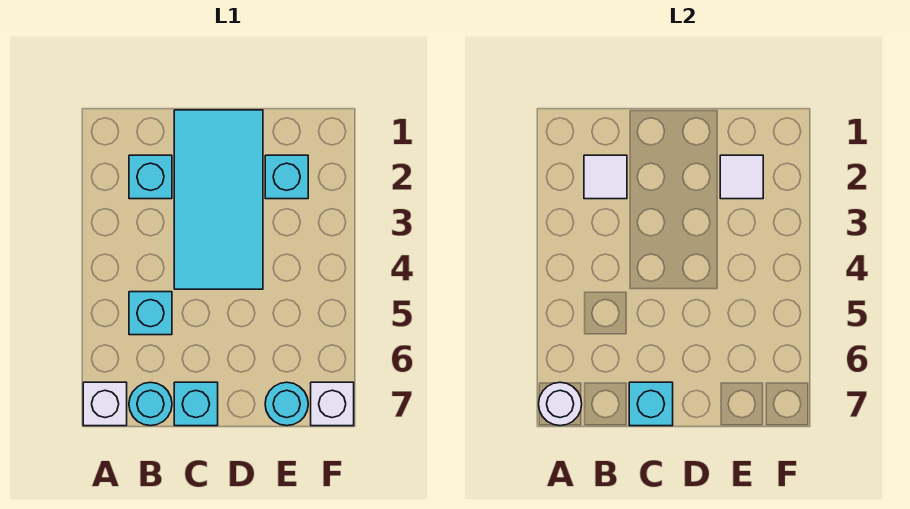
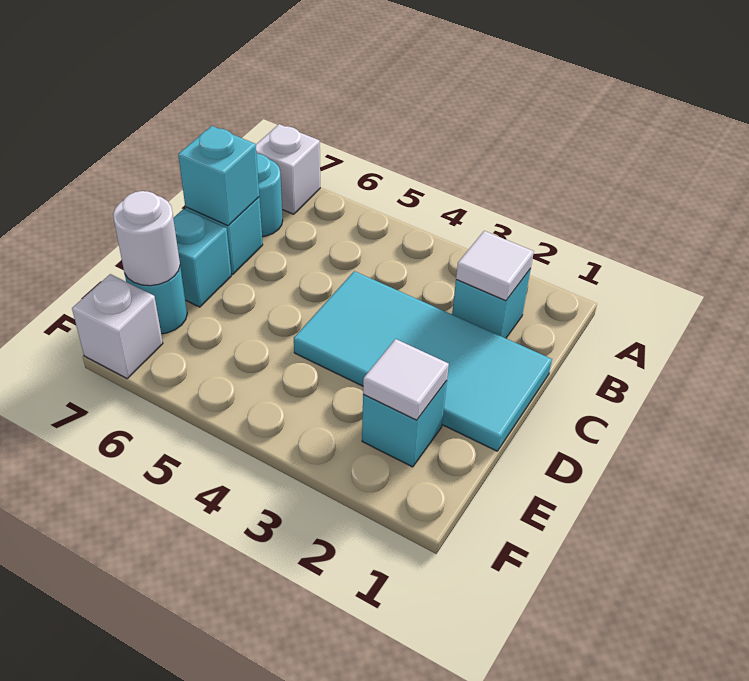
white round brick A7 level 2 -> white round brick E7 level 2
cyan brick B5 level 1 -> cyan brick D7 level 1

